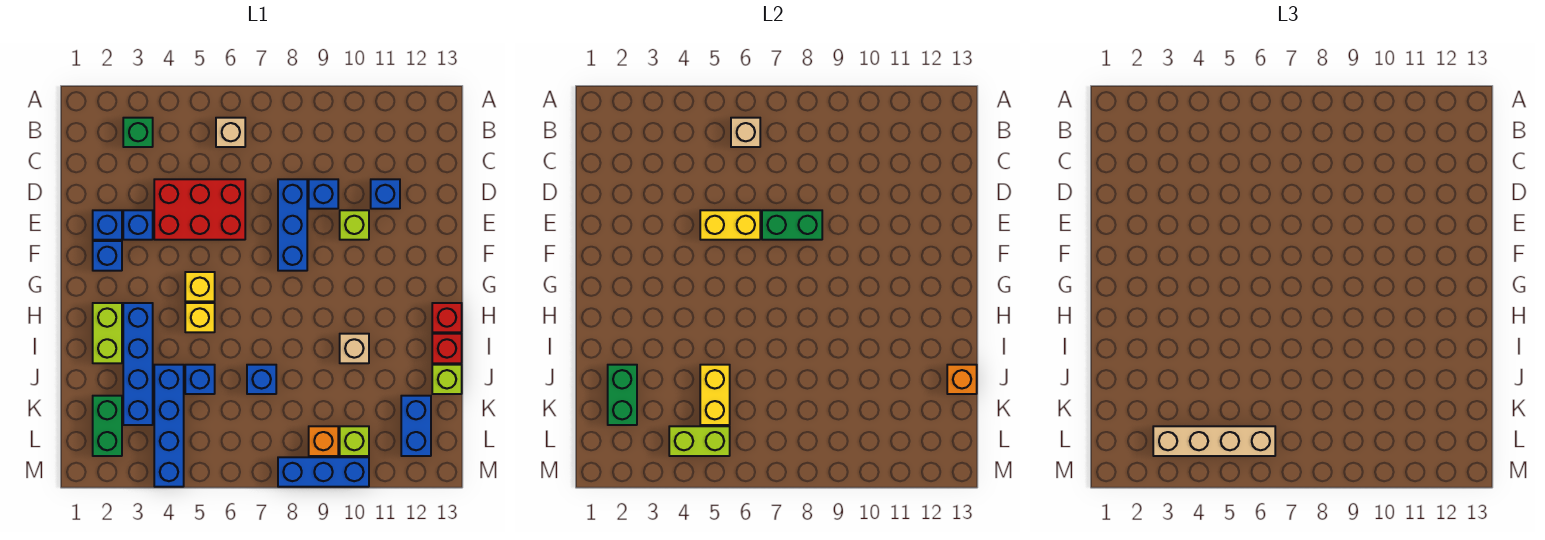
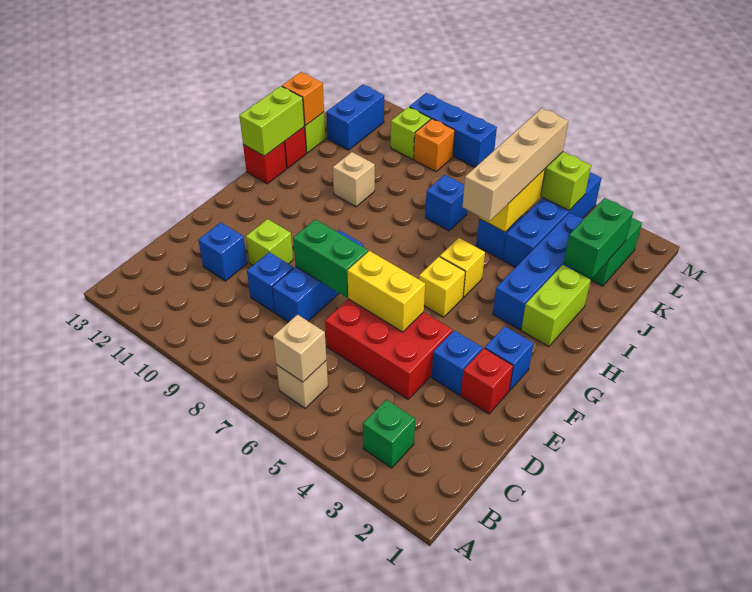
blue brick E2 level 1 -> red brick E2 level 1
none -> lime brick H13:I13 level 2
tan brick L3:L6 level 3 -> tan brick I5:L5 level 3

